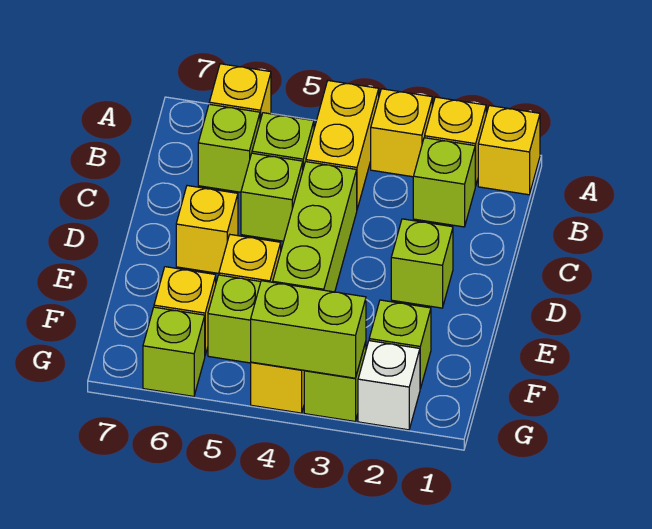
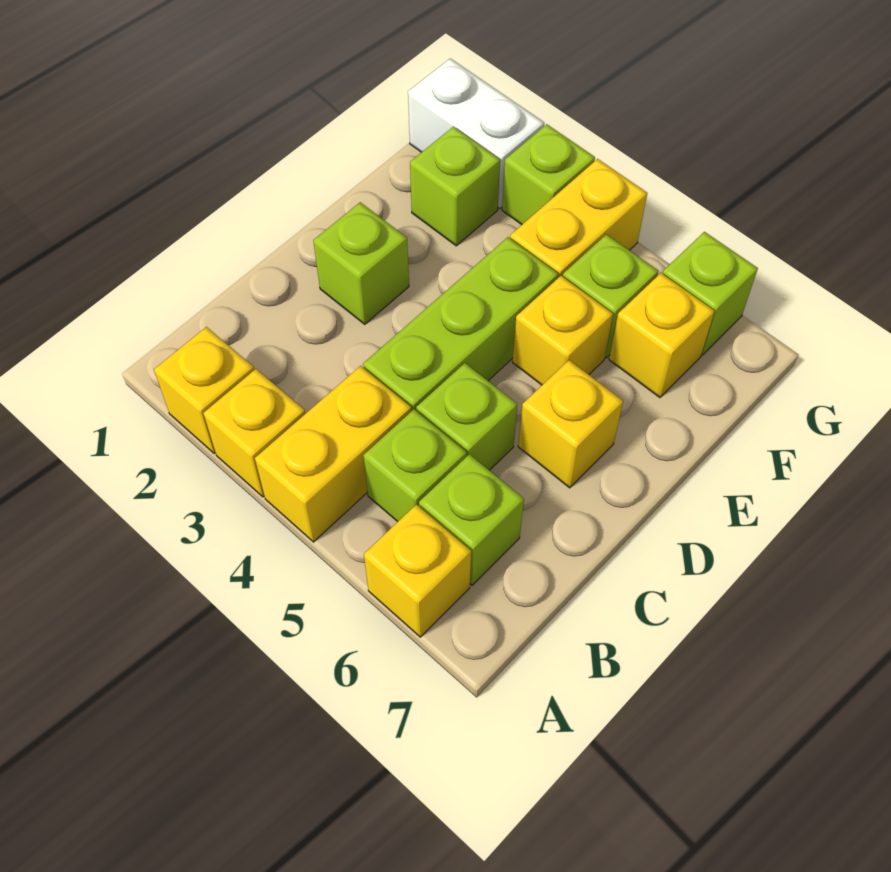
yellow brick A1 level 1 -> none
lime brick B2 level 1 -> none
white brick G2 level 1 -> white brick G1:G2 level 1
lime brick G3:G4 level 2 -> none

